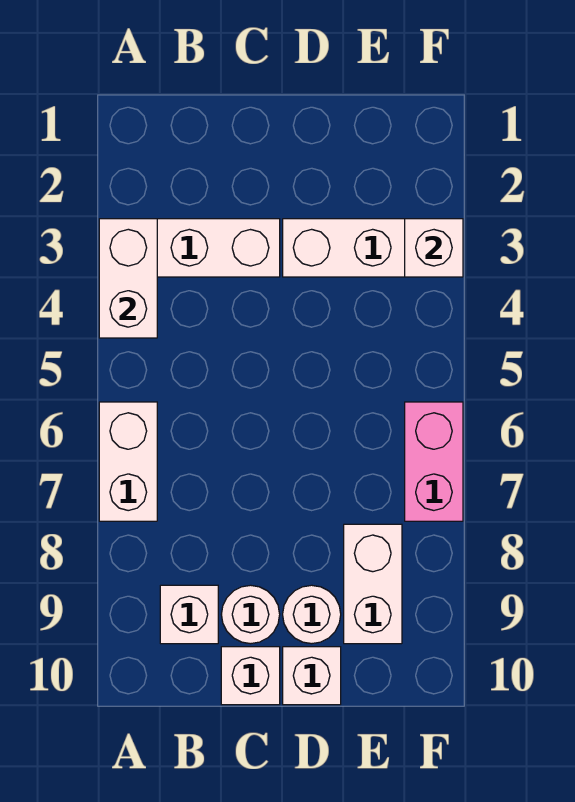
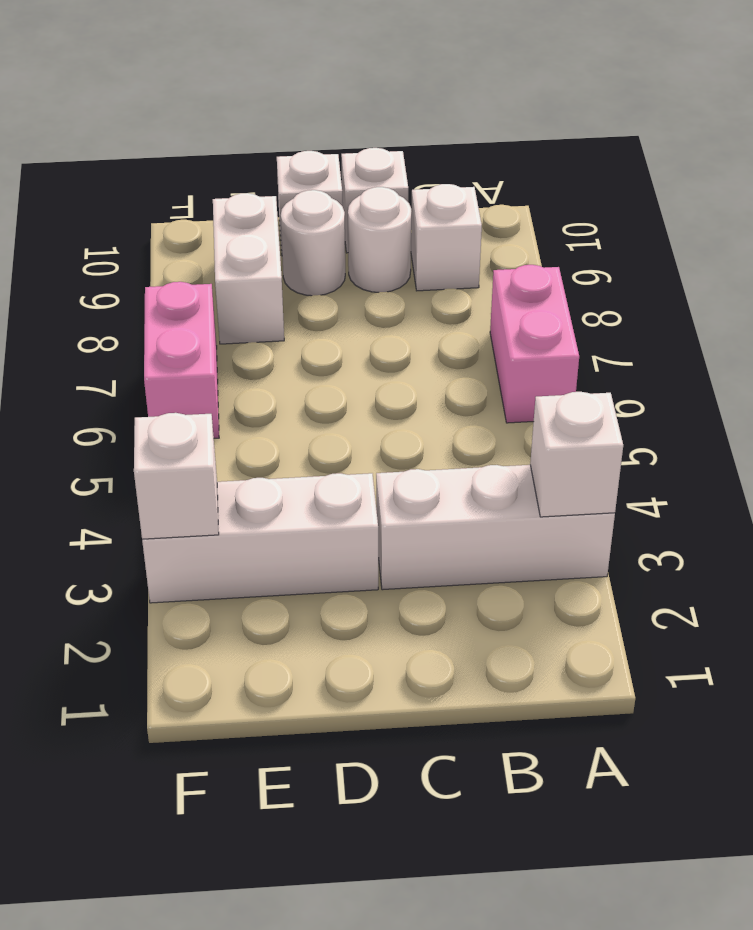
white brick A3:A4 level 2 -> white brick A3 level 2
white brick A6:A7 level 1 -> pink brick A6:A7 level 1

